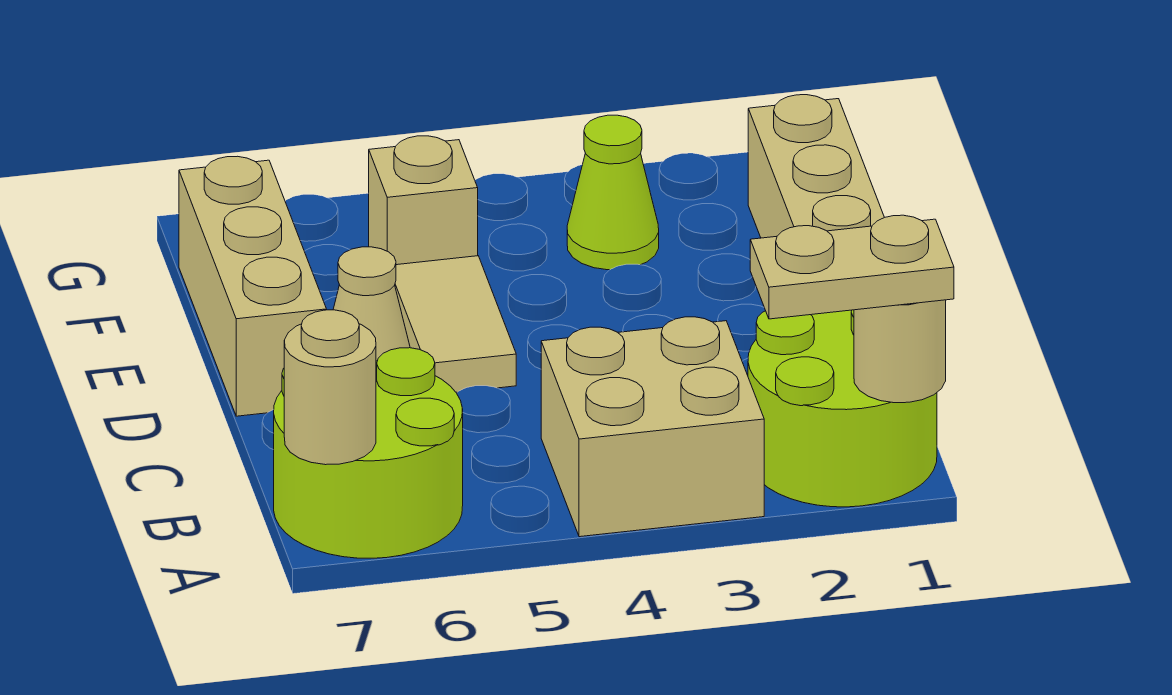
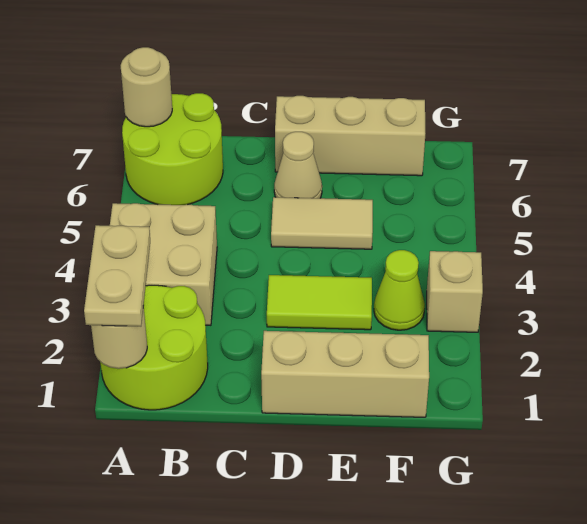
none -> lime tile D3:E3 level 1
tan brick F5 level 1 -> tan brick G3 level 1

